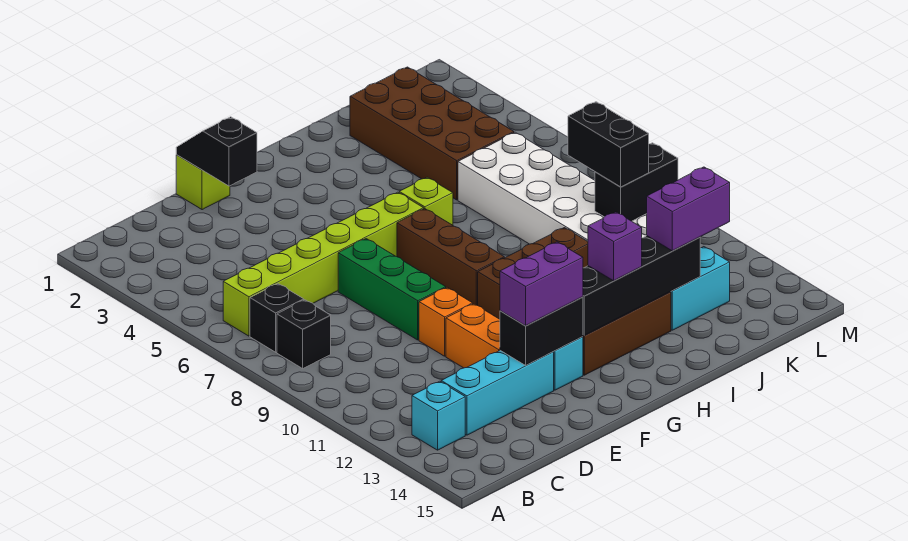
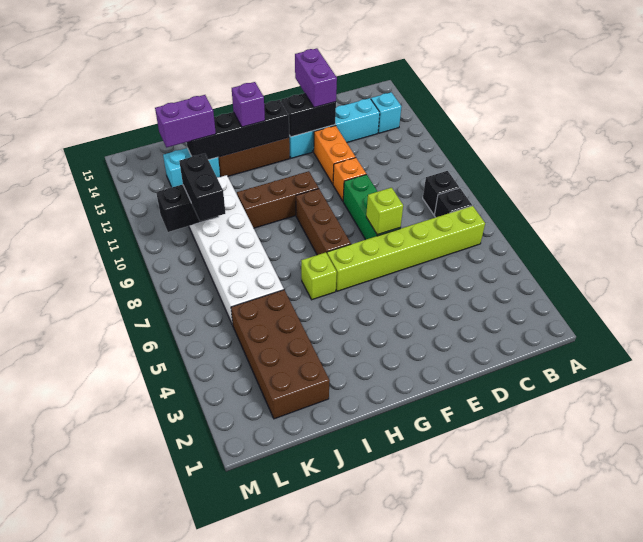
lime brick E1 level 1 -> lime brick E7 level 2
black slope E1:E2 level 2 top 2 -> none
purple brick E13:F13 level 3 -> purple brick E13:E14 level 3

